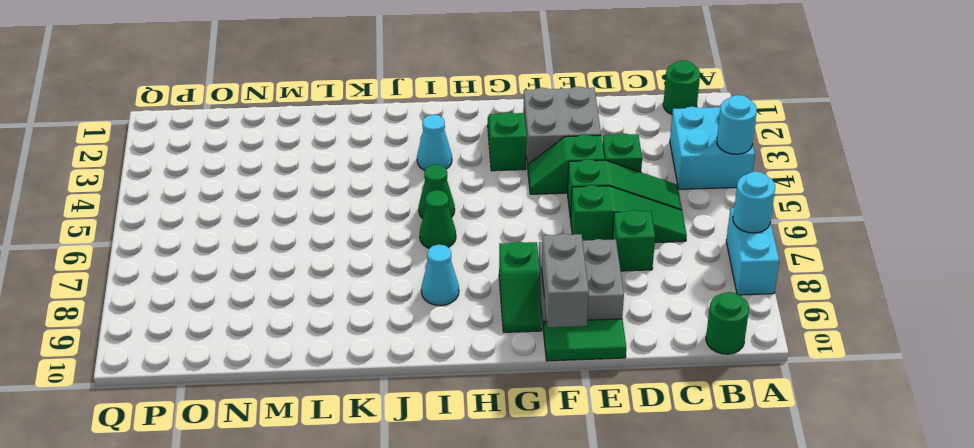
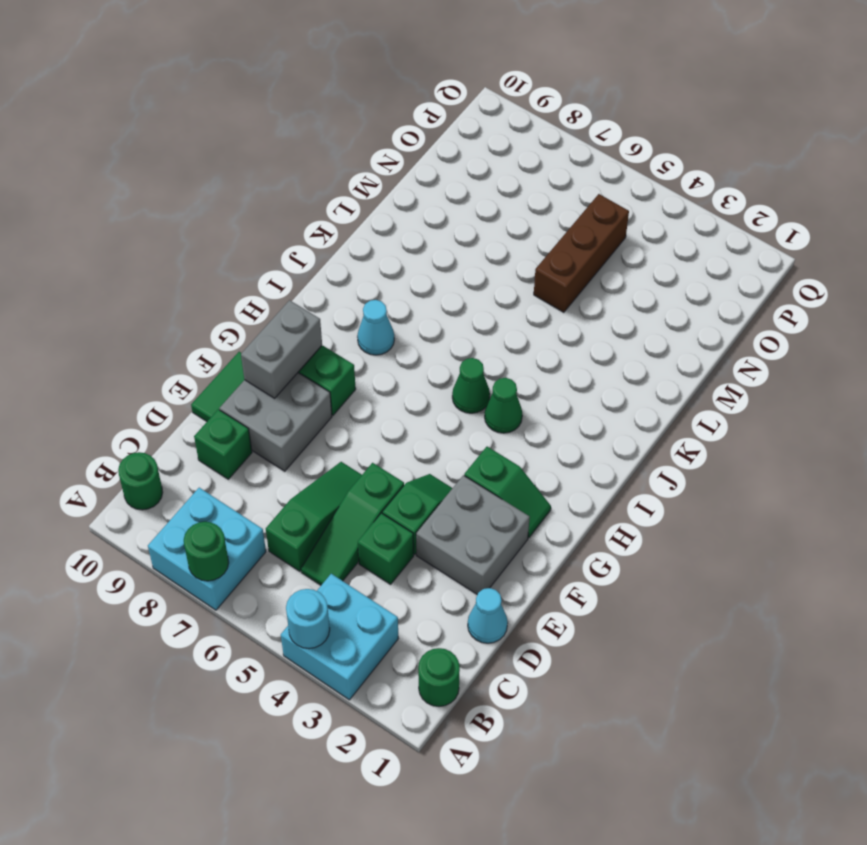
cyan brick A7:A8 level 1 -> cyan brick A7:B8 level 1
cyan round brick A7 level 2 -> green round brick A7 level 2
green slope C6:E6 level 1 top E -> green slope C6:E6 level 1 top C
green brick D7 level 1 -> green brick D9 level 1
grey brick F9:F10 level 2 -> grey brick F9:G9 level 2
cyan cone I3 level 1 -> cyan cone D1 level 1
green cone I6 level 1 -> green cone I4 level 1
none -> brown brick M5:O5 level 1

